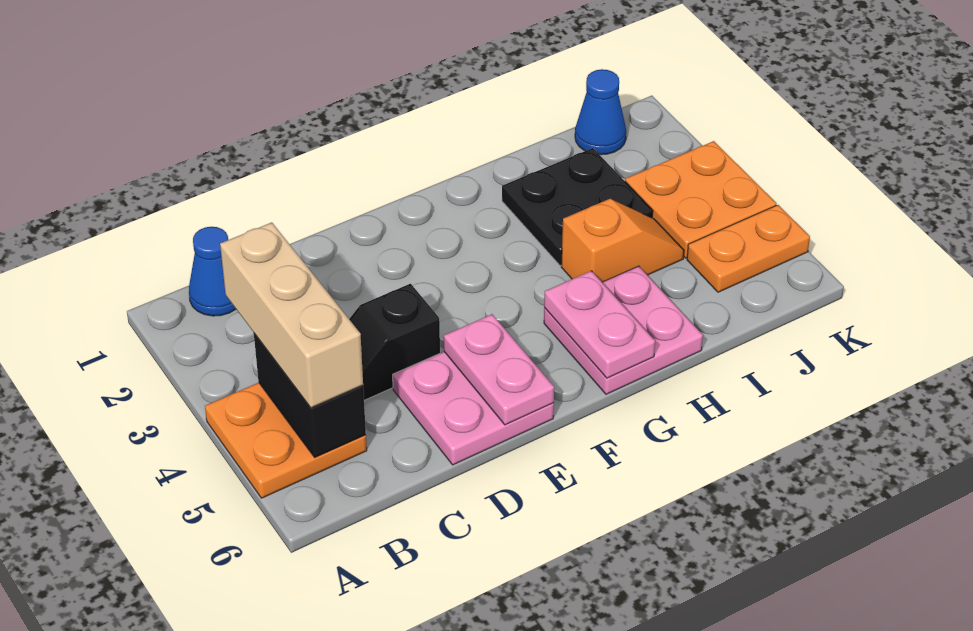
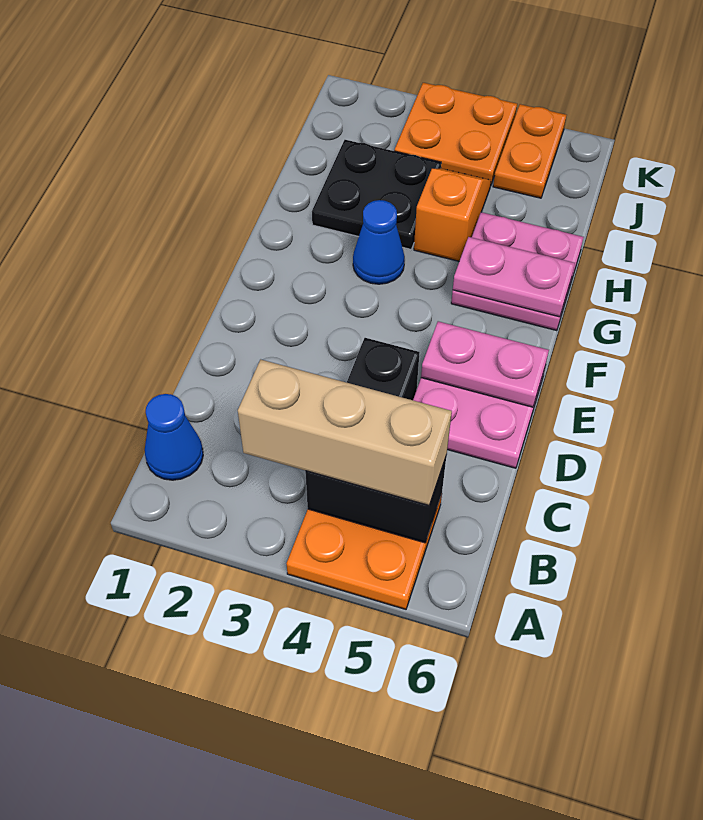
blue cone J1 level 1 -> blue cone G3 level 1

